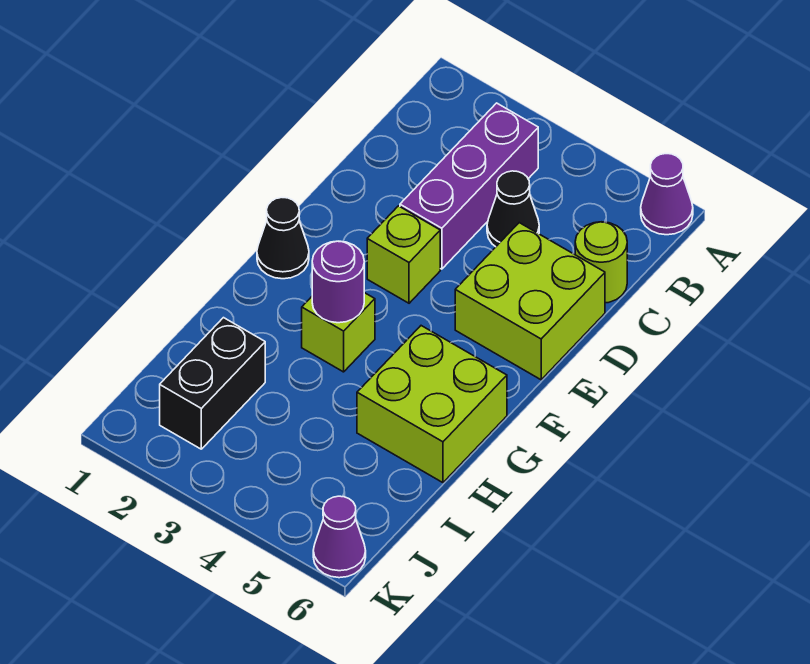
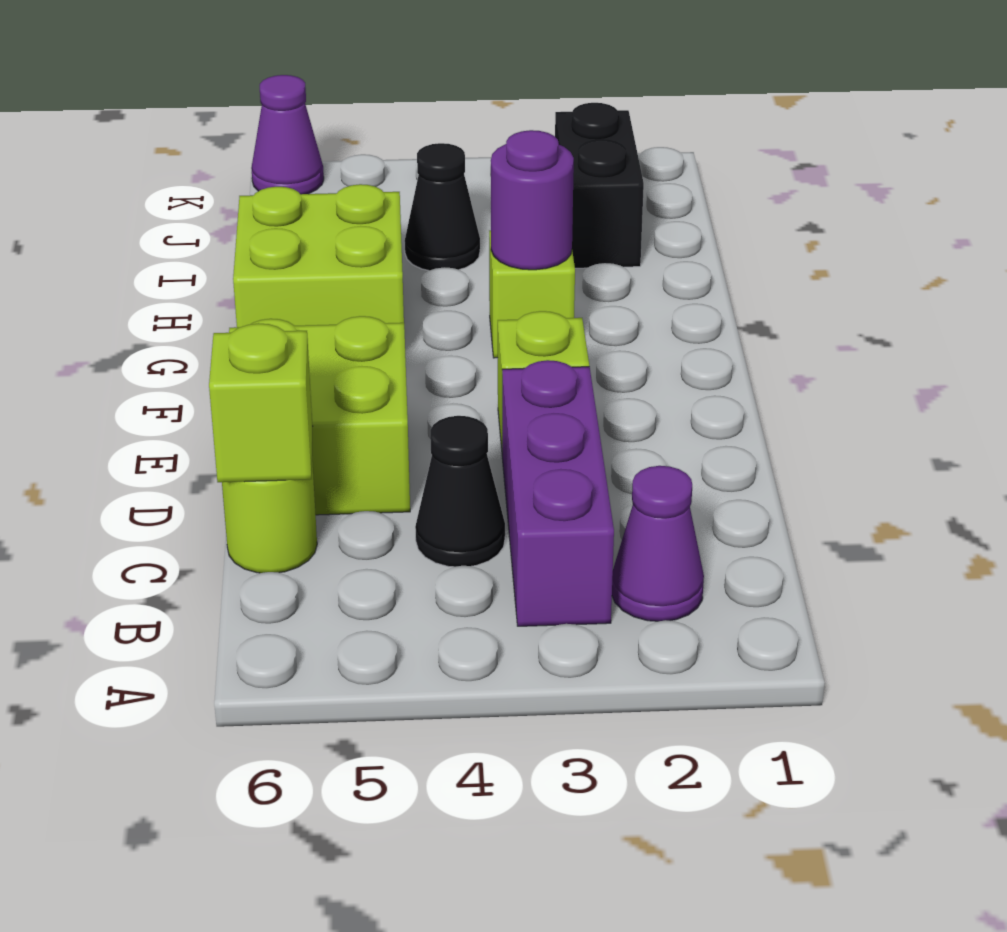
purple cone A6 level 1 -> purple cone B2 level 1
none -> lime brick C6 level 2
black cone F1 level 1 -> black cone I4 level 1

